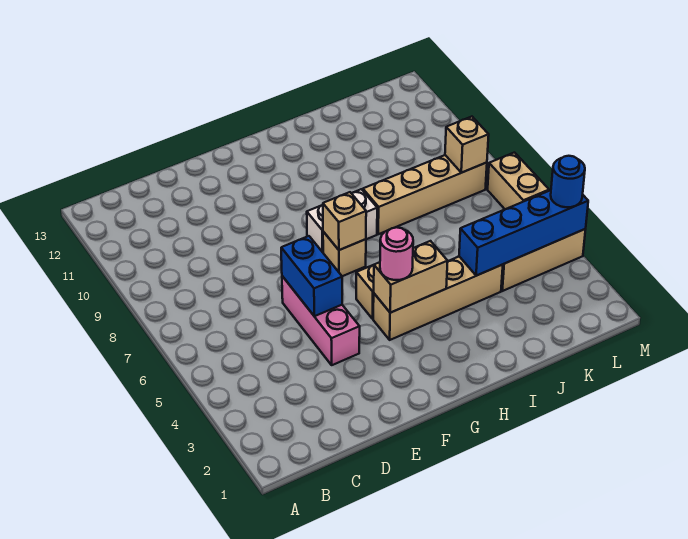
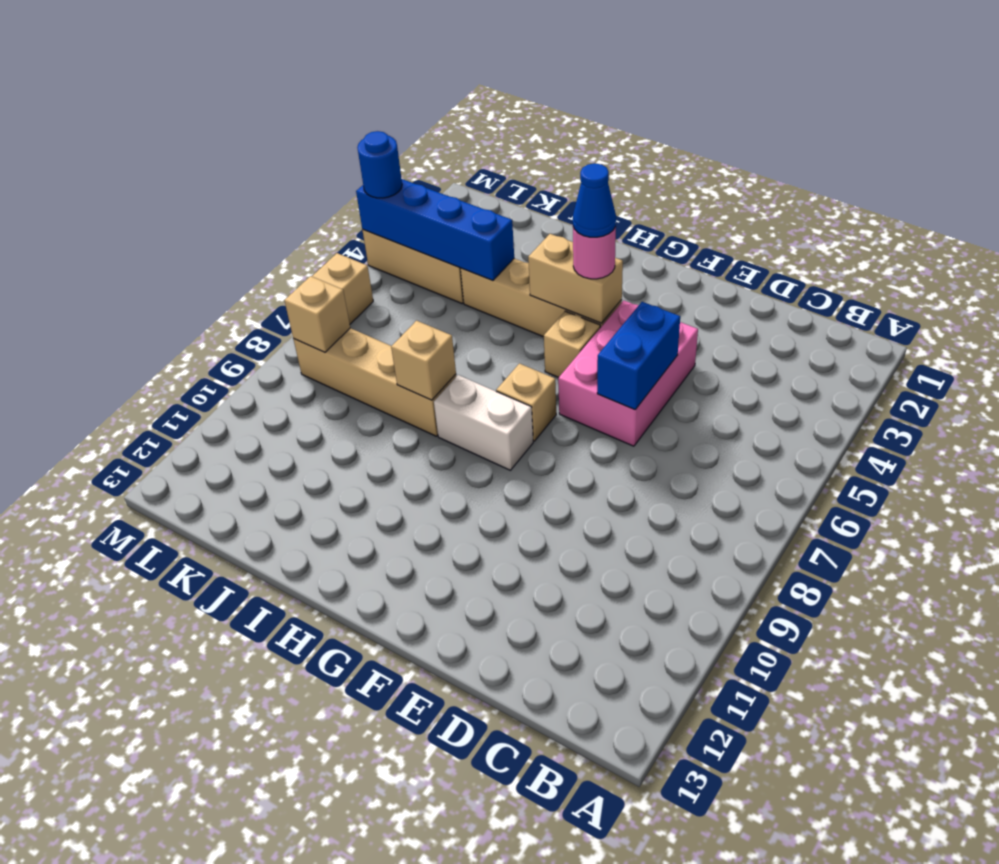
pink brick E4:E6 level 1 -> pink brick E4:F6 level 1
none -> blue cone G4 level 4
tan brick G7 level 2 -> tan brick I8 level 2

